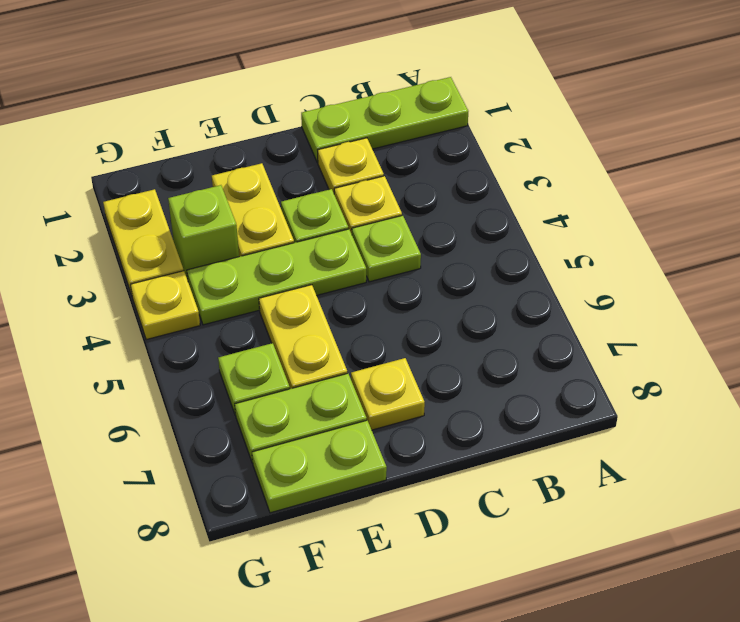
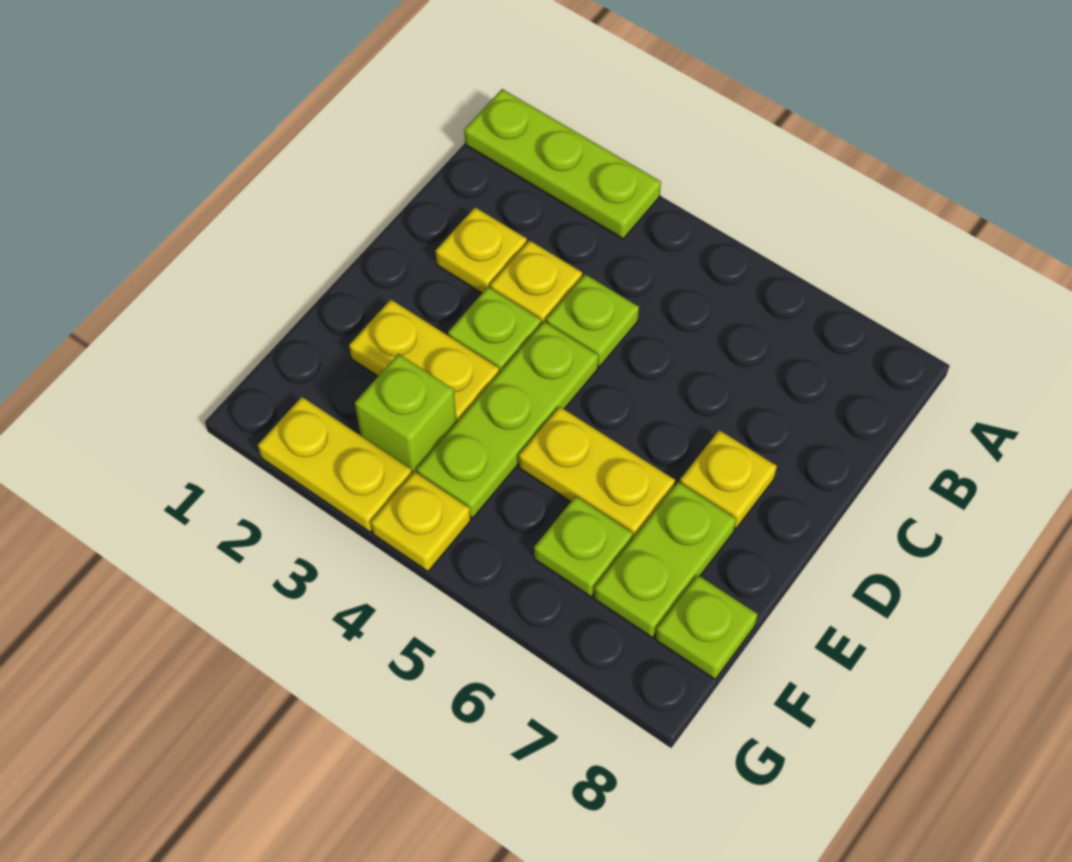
lime plate A1:C1 level 1 -> lime plate A1:A3 level 1
lime plate E8:F8 level 1 -> lime plate F8 level 1

